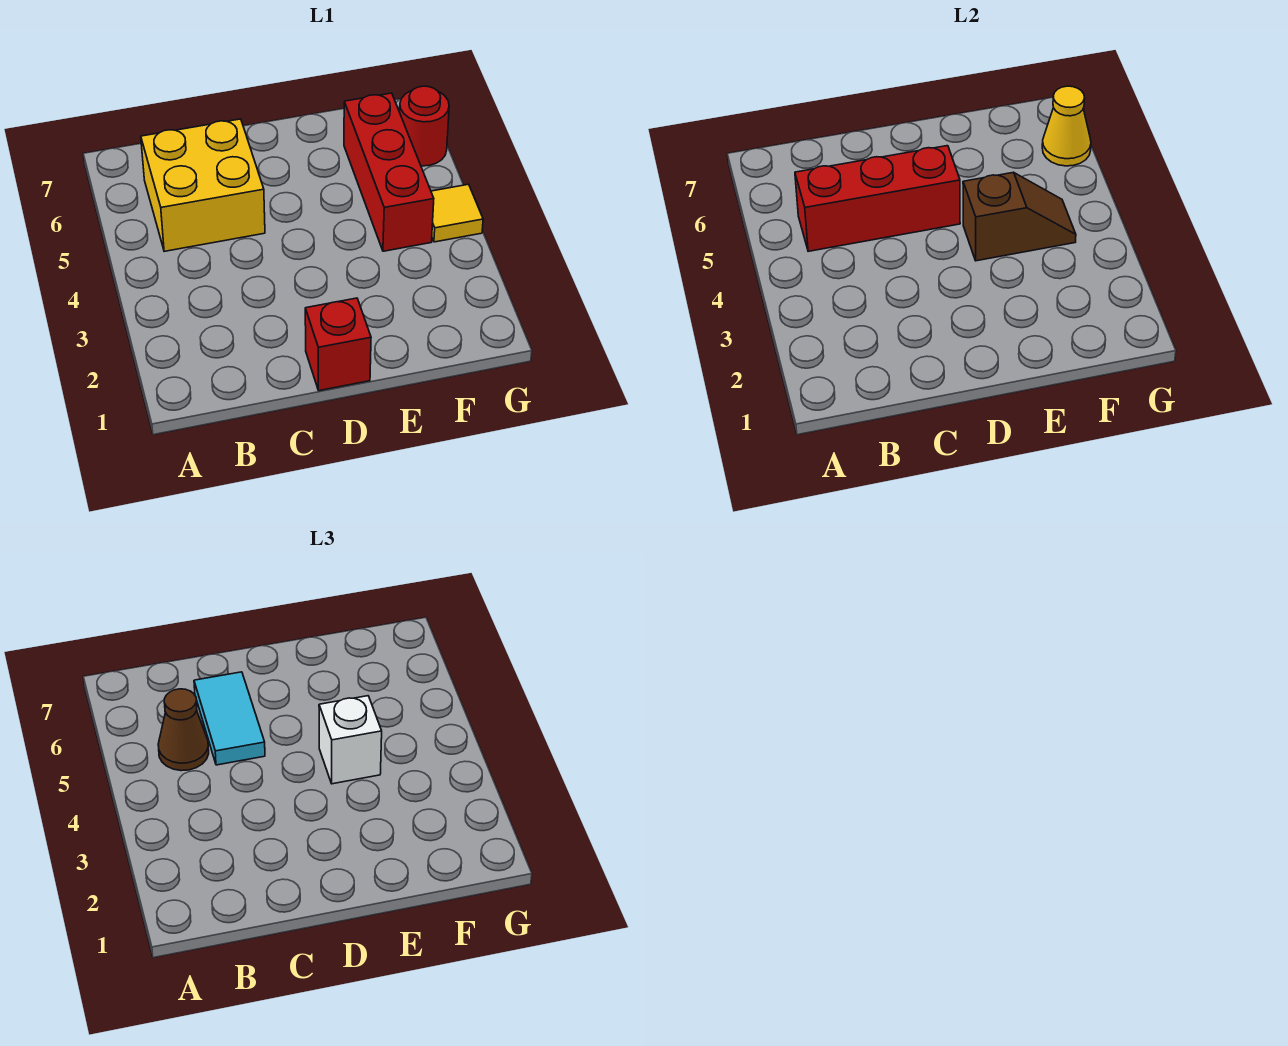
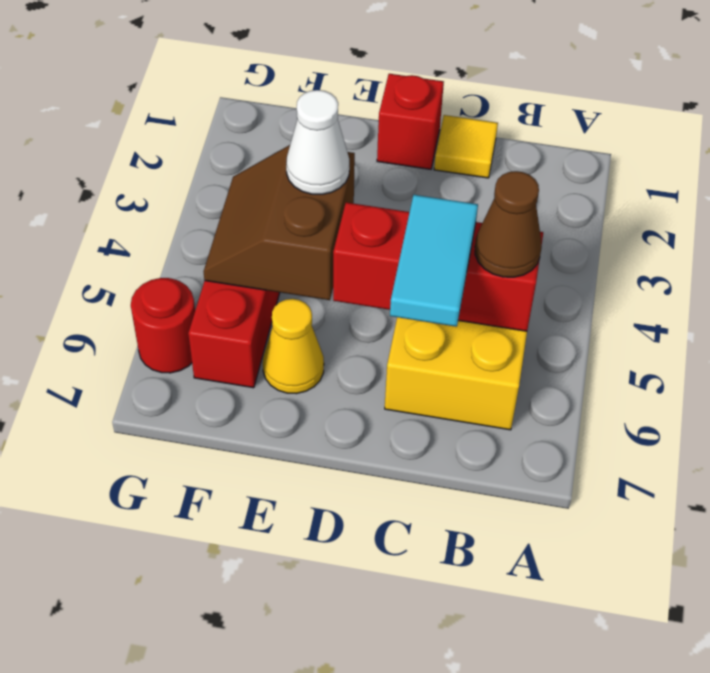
brown slope E4:F4 level 2 top E -> brown slope E4:F5 level 2 top E
white brick E4 level 3 -> white cone E4 level 3
yellow tile G4 level 1 -> yellow tile C1 level 1
yellow cone G6 level 2 -> yellow cone E6 level 1

